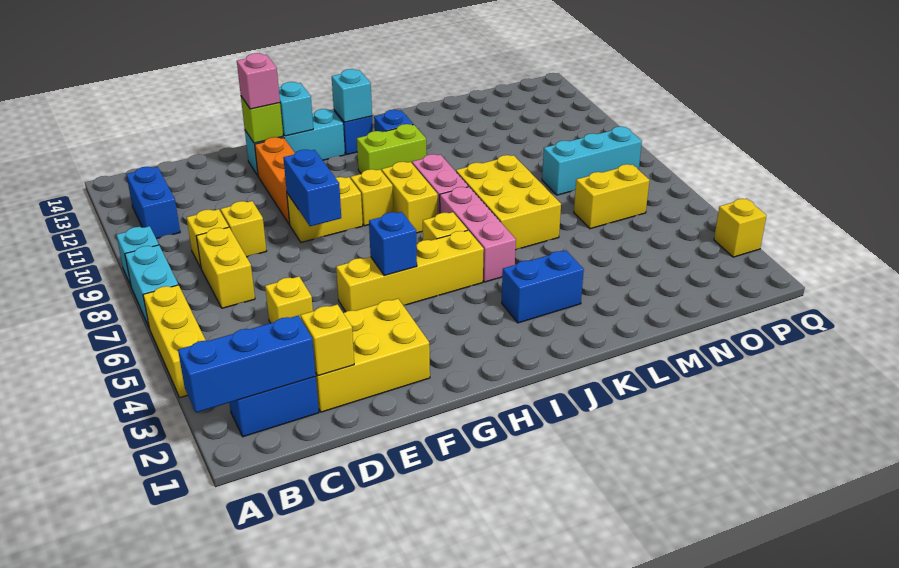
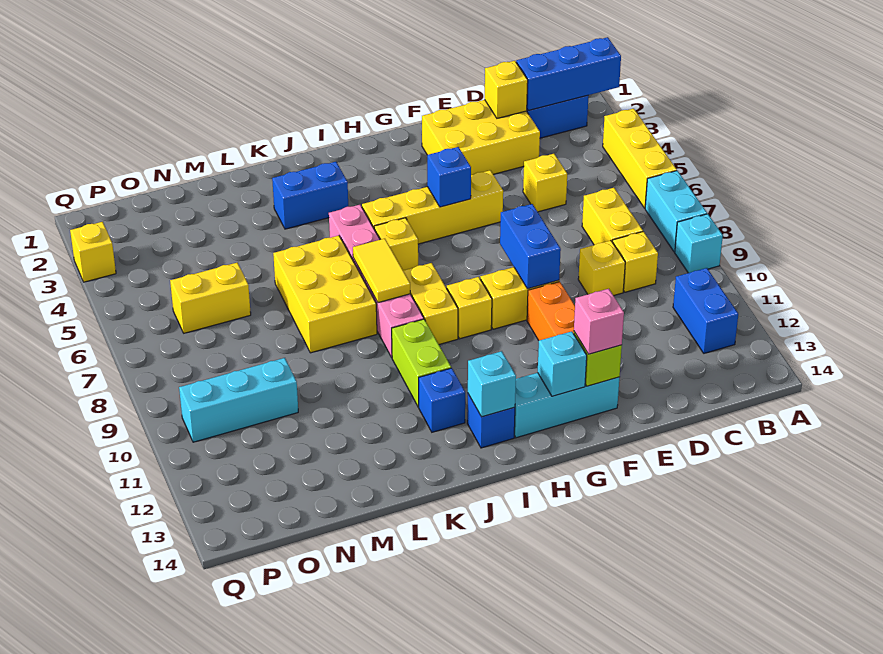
lime brick I11:J11 level 1 -> lime brick J10:J11 level 1
none -> yellow tile J7:J8 level 2
cyan brick N8:P8 level 1 -> cyan brick N10:P10 level 1

